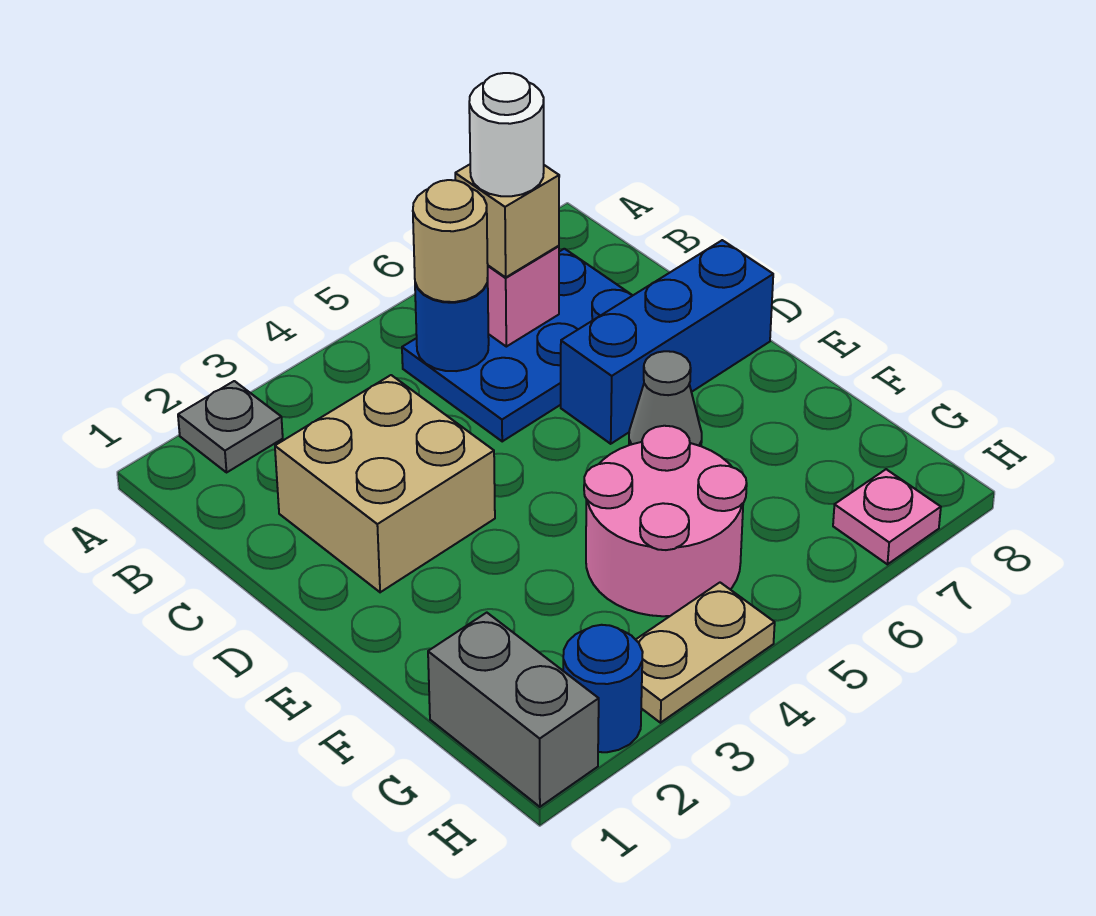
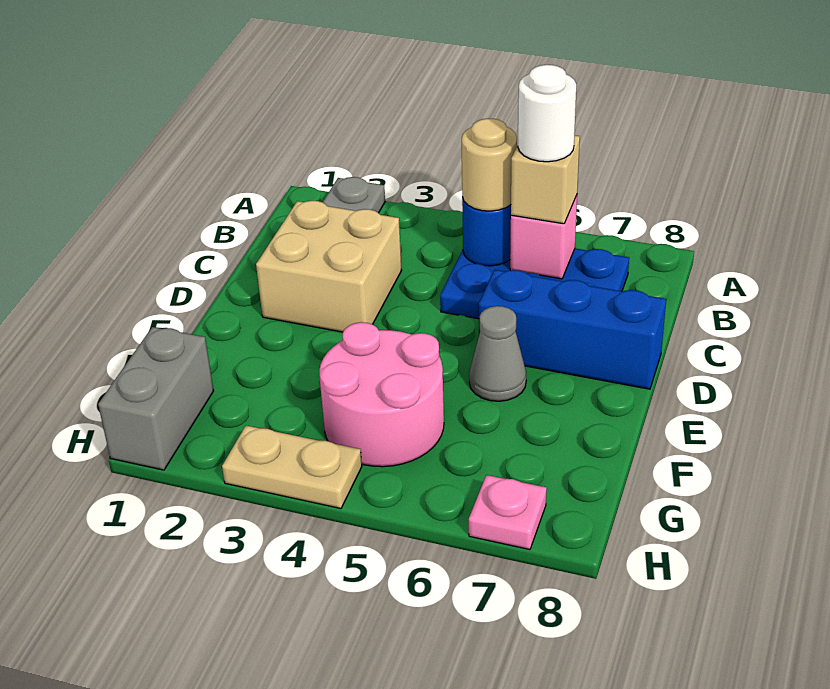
blue round brick H2 level 1 -> none

